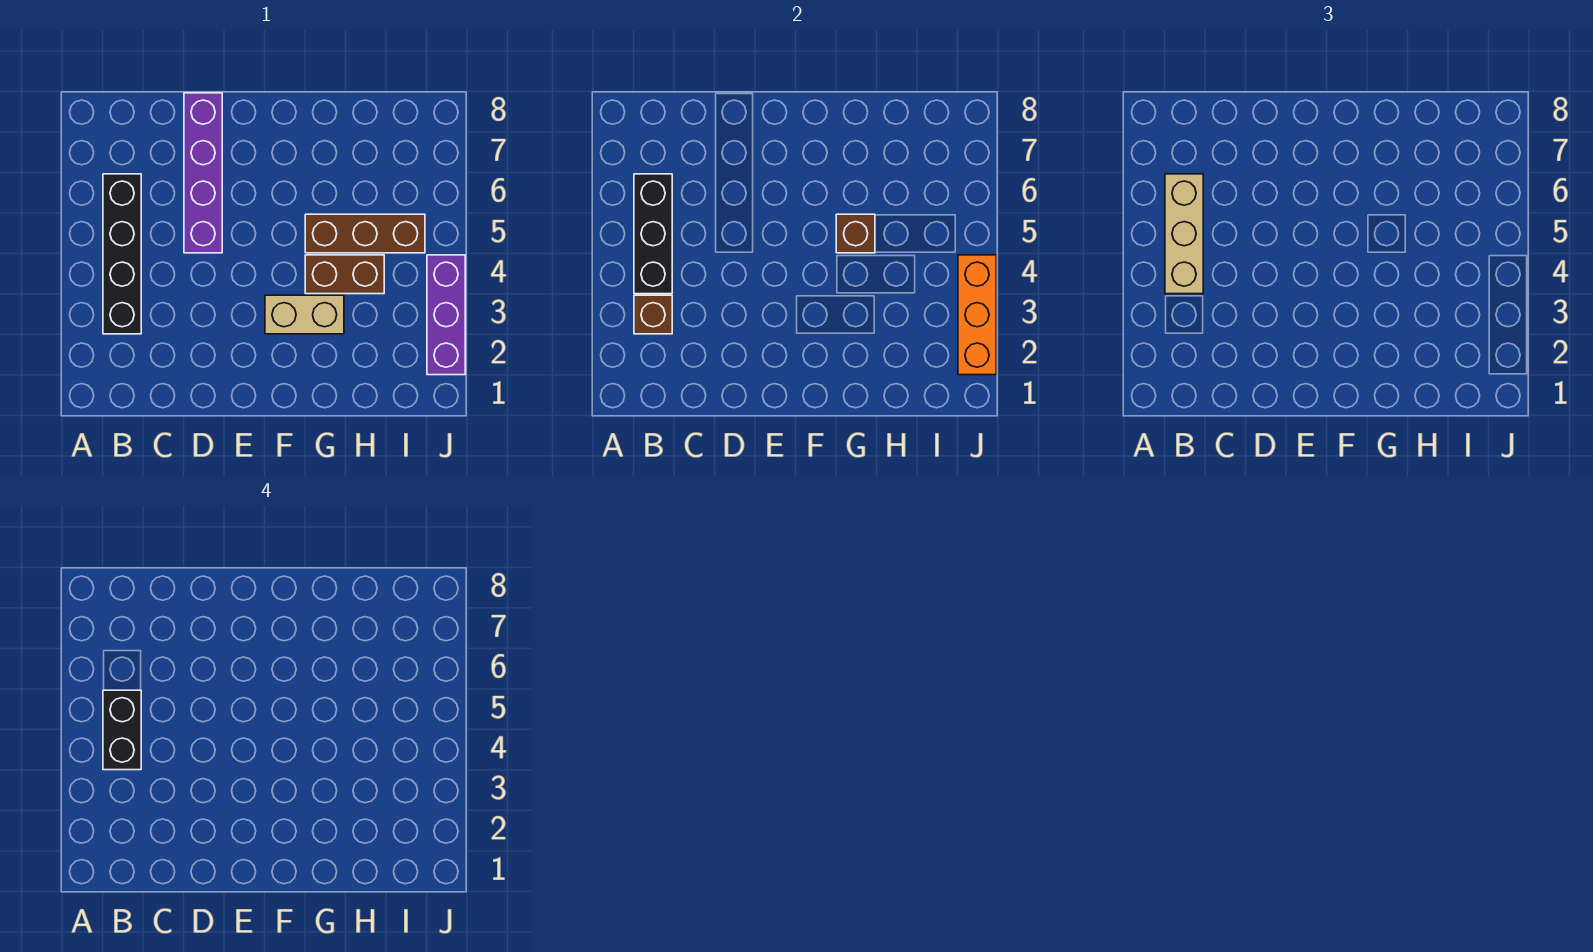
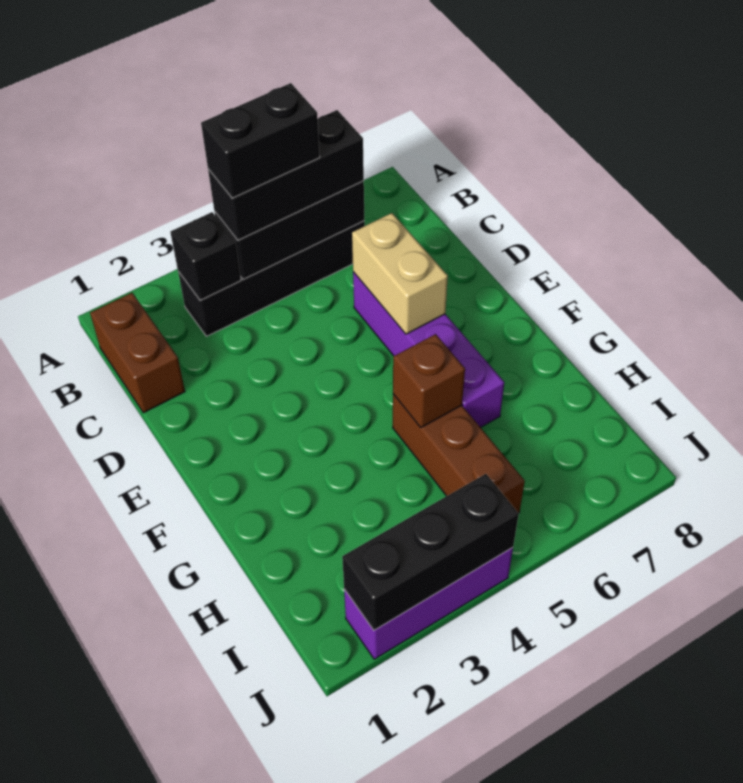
brown brick B3 level 2 -> black brick B3 level 2
tan brick B4:B6 level 3 -> black brick B4:B6 level 3
purple brick D5:D8 level 1 -> purple brick D6:G6 level 1
tan brick F3:G3 level 1 -> tan brick D6:E6 level 2
brown brick G4:H4 level 1 -> brown brick B1:C1 level 1
orange brick J2:J4 level 2 -> black brick J2:J4 level 2

